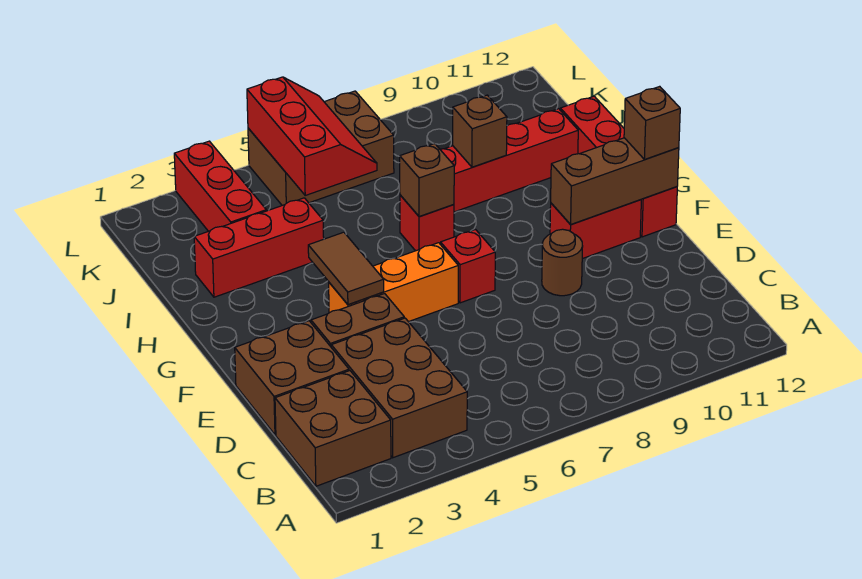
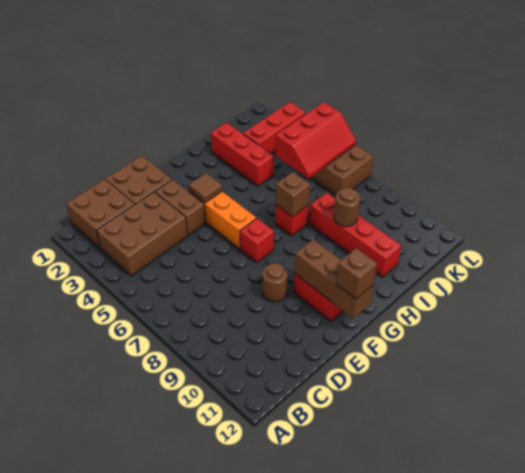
brown tile F4:G4 level 2 -> brown tile F4 level 2
red brick F12:I12 level 1 -> none
brown brick I9 level 2 -> brown round brick I9 level 2

